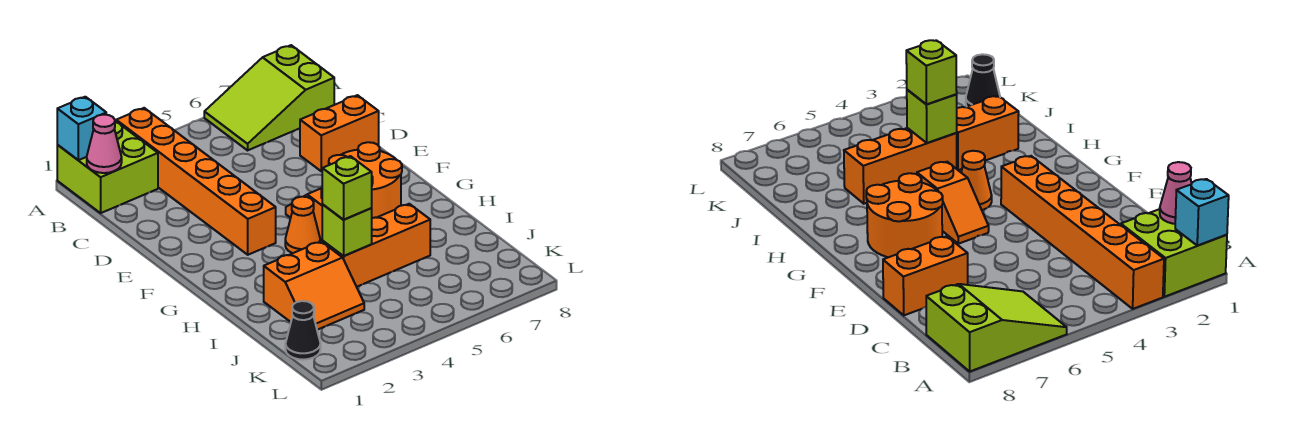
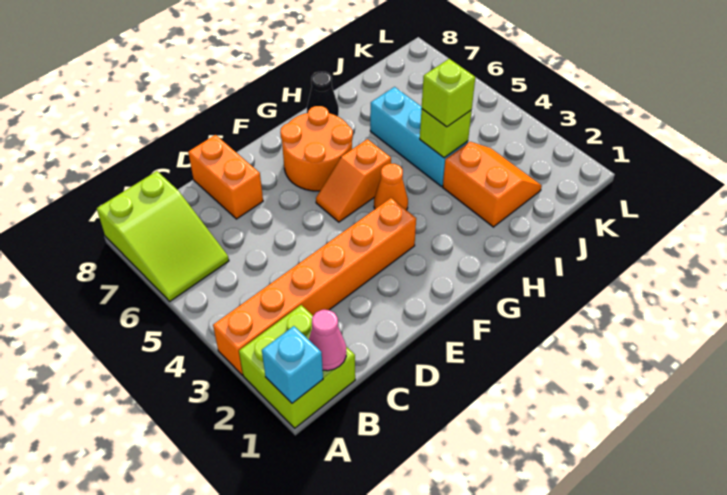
orange brick I4:I6 level 1 -> cyan brick I4:I6 level 1
black cone K1 level 1 -> black cone H8 level 1

